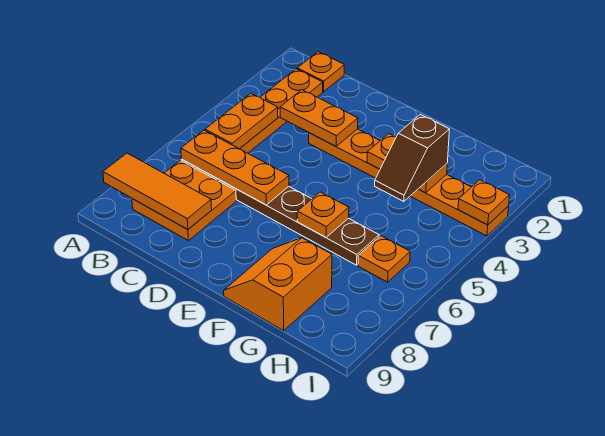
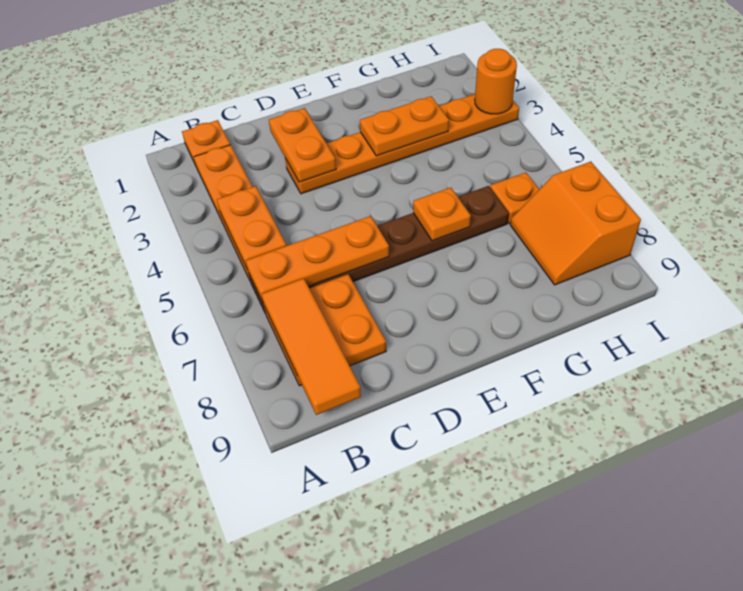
orange tile A8:C8 level 2 -> orange tile B7:B9 level 2
orange plate C3:D3 level 2 -> orange plate D2:D3 level 2
orange slope F8:G9 level 1 top G -> orange slope H7:I8 level 1 top I
brown slope G3:G4 level 3 top 3 -> none
orange plate I3 level 2 -> orange round brick I3 level 2

